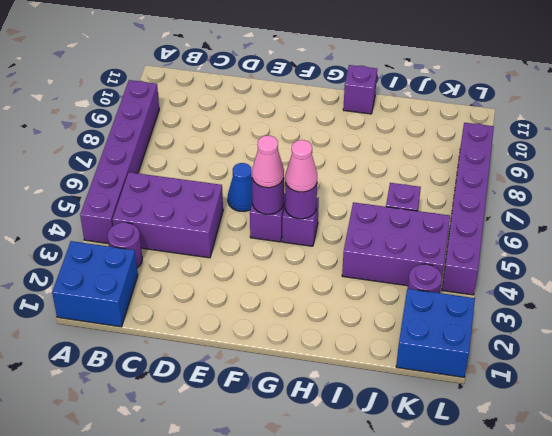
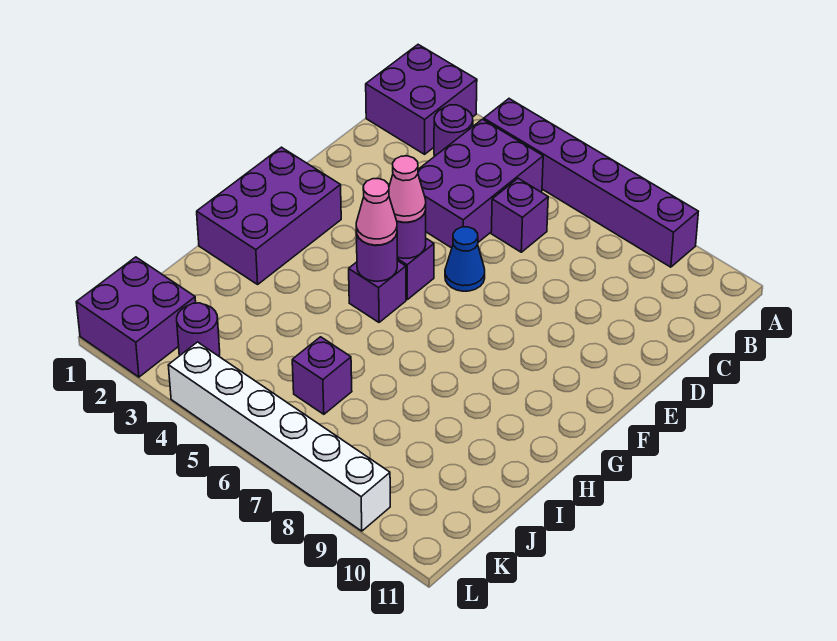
blue brick A1:B2 level 1 -> purple brick A1:B2 level 1
purple brick H11 level 1 -> purple brick C6 level 1
purple brick I4:K5 level 1 -> purple brick F1:H2 level 1
blue brick K1:L2 level 1 -> purple brick K1:L2 level 1
purple brick L4:L9 level 1 -> white brick L4:L9 level 1

